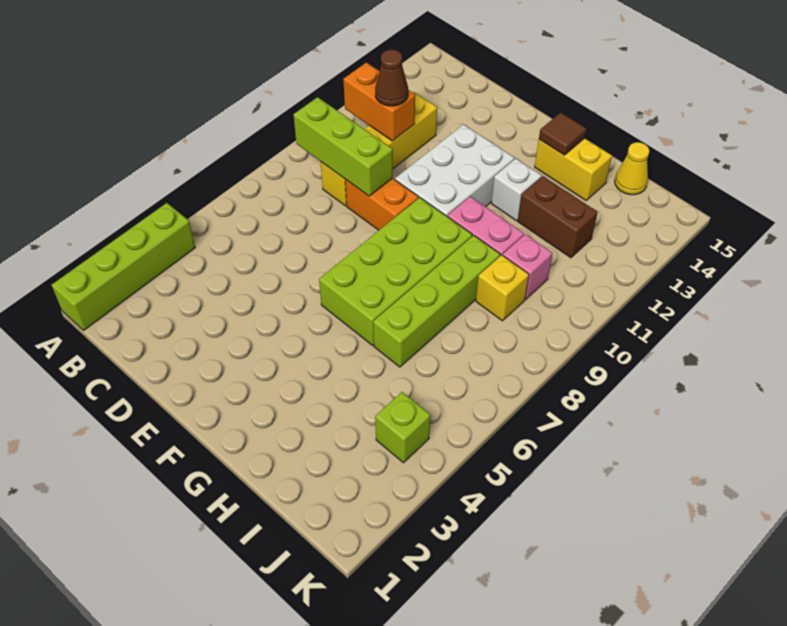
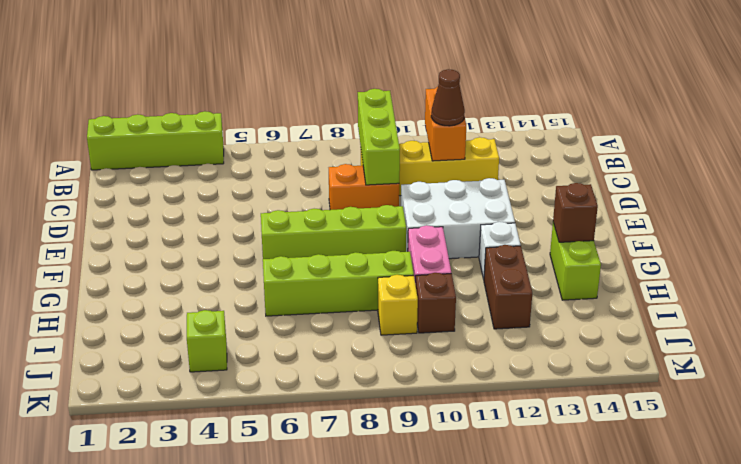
orange brick D9:E9 level 1 -> orange brick D8:D9 level 1
lime brick F6:G9 level 1 -> lime brick F6:F9 level 1
yellow brick G14:H14 level 1 -> lime brick G14:H14 level 1
brown tile G14 level 2 -> brown brick G14 level 2
pink brick I10 level 1 -> brown brick I10 level 1
yellow cone I15 level 1 -> none

